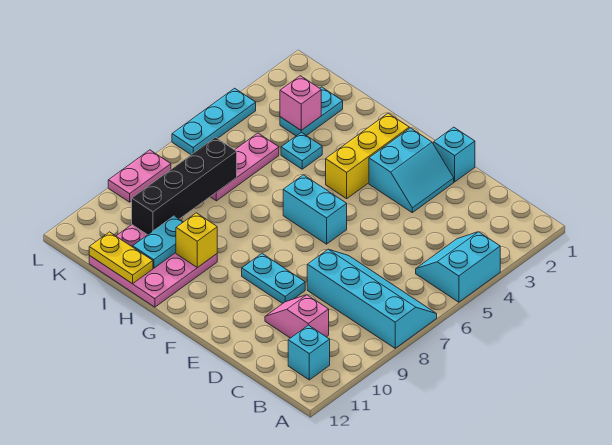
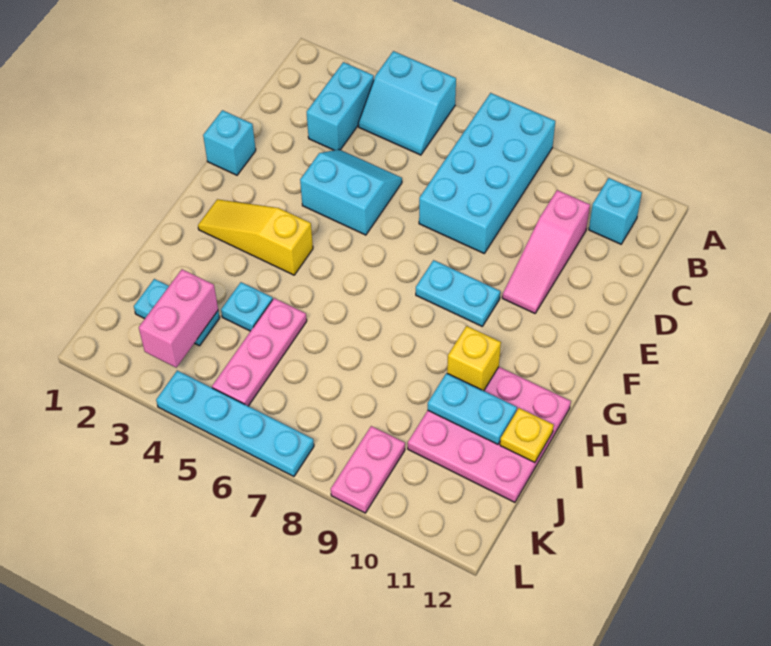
cyan slope A7:D8 level 1 top 8 -> cyan brick A7:D8 level 1
pink slope C10:D10 level 1 top C -> pink slope C10:E10 level 1 top C
cyan slope E2:F3 level 1 top F -> cyan slope D4:E5 level 1 top E
cyan plate E9:F9 level 1 -> cyan plate F8:F9 level 1
cyan brick F6:G6 level 1 -> cyan brick B3:C3 level 1
yellow brick G2:G4 level 1 -> yellow slope G2:G4 level 1 top 4
yellow plate I12:J12 level 2 -> yellow plate I12 level 2
pink brick J3 level 2 -> pink brick J3:K3 level 2
pink plate J5:J7 level 1 -> pink plate I5:K5 level 1
black brick J7:J10 level 2 -> none
cyan plate L4:L6 level 1 -> cyan plate L4:L7 level 1
pink plate L8:L9 level 1 -> pink plate K9:L9 level 1

